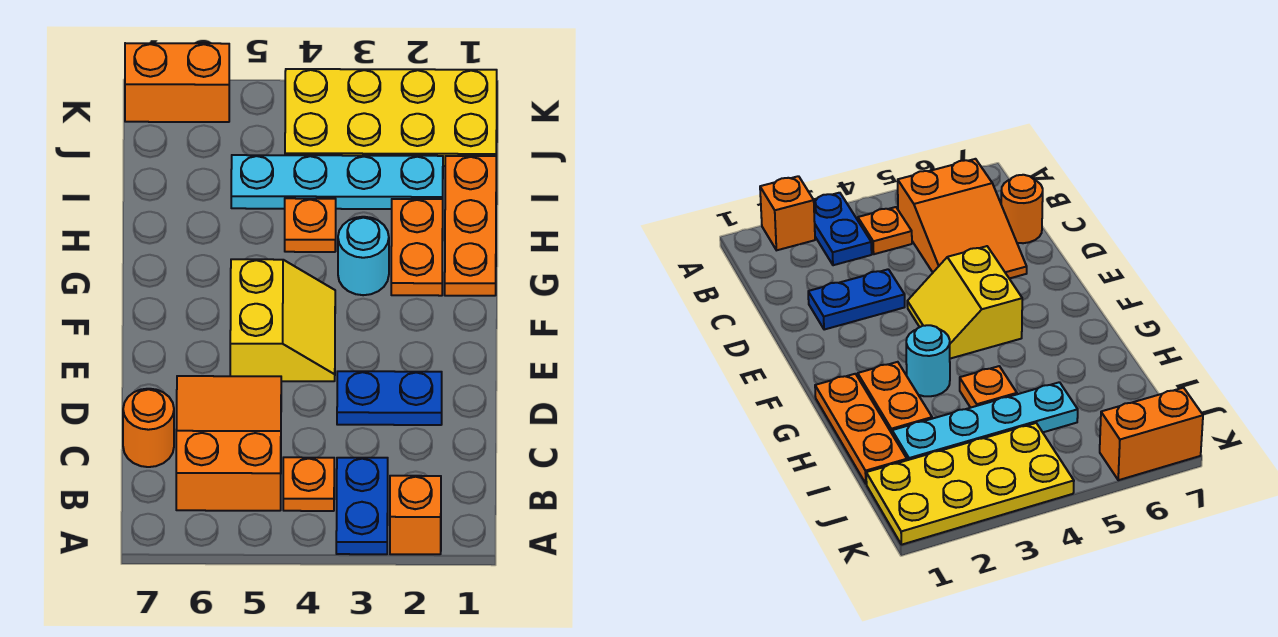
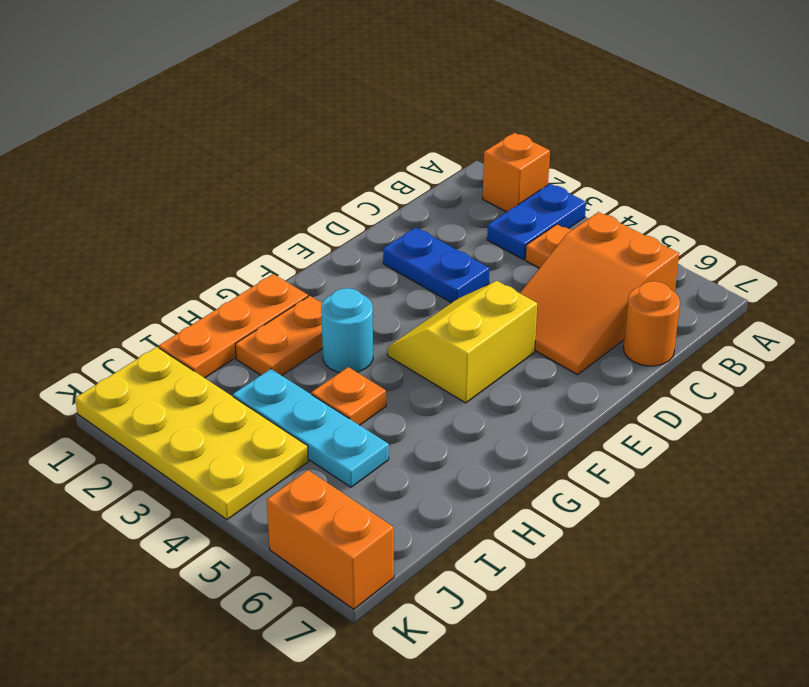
cyan plate I2:I5 level 1 -> cyan plate I3:I5 level 1

